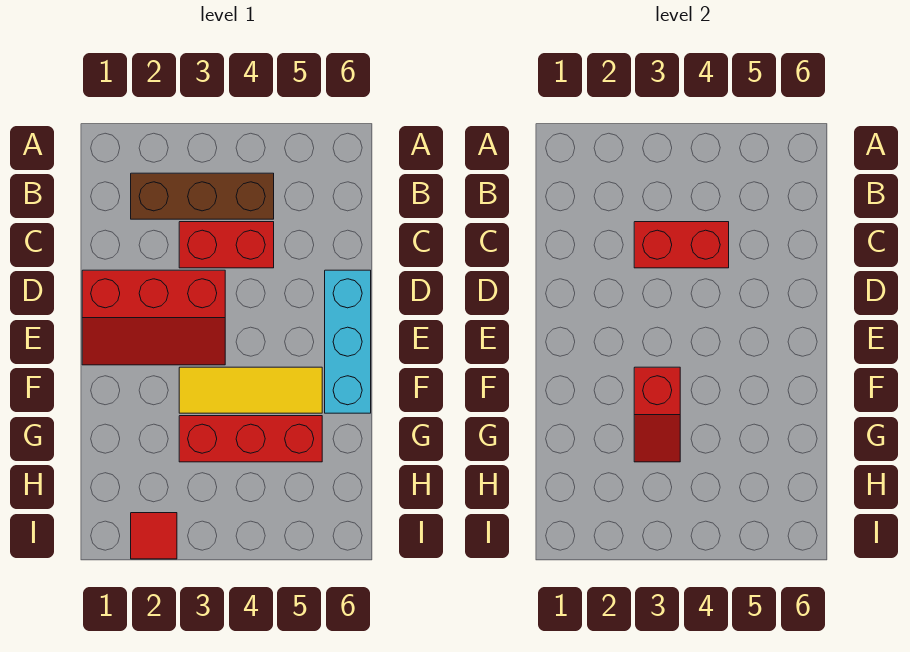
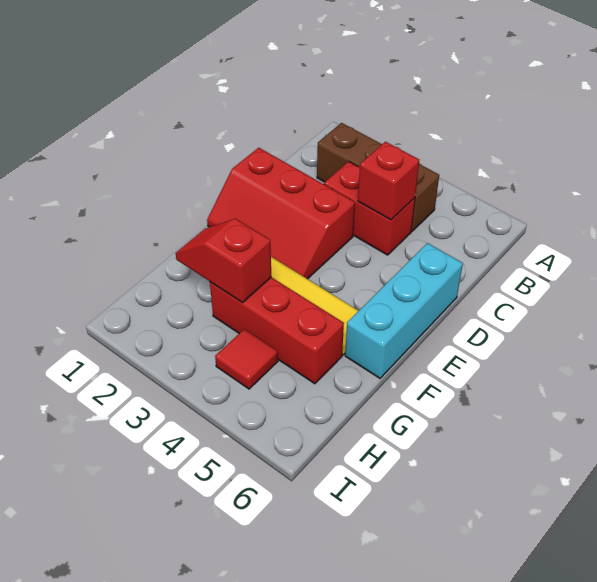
red brick C3:C4 level 2 -> red brick C4 level 2
red slope F3:G3 level 2 top F -> red slope G2:G3 level 2 top 3
red tile I2 level 1 -> red tile H4 level 1

